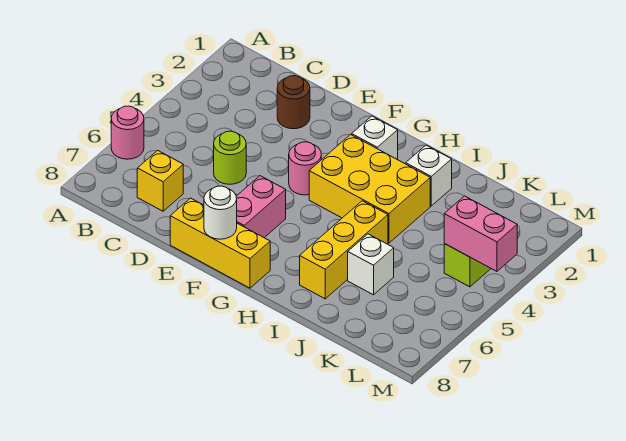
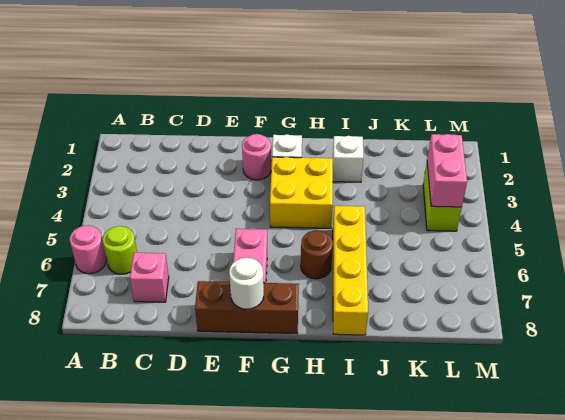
yellow brick C7 level 1 -> pink brick C7 level 1
brown round brick D2 level 1 -> brown round brick H6 level 1
lime round brick D5 level 1 -> lime round brick B6 level 1
yellow brick E8:G8 level 1 -> brown brick E8:G8 level 1
pink round brick F4 level 1 -> pink round brick F2 level 1
yellow brick G3:I4 level 1 -> yellow brick G3:H4 level 1
yellow brick I5:I7 level 1 -> yellow brick I5:I8 level 1
white brick J6 level 1 -> none
pink brick L4:M4 level 2 -> pink brick L3:L4 level 2

